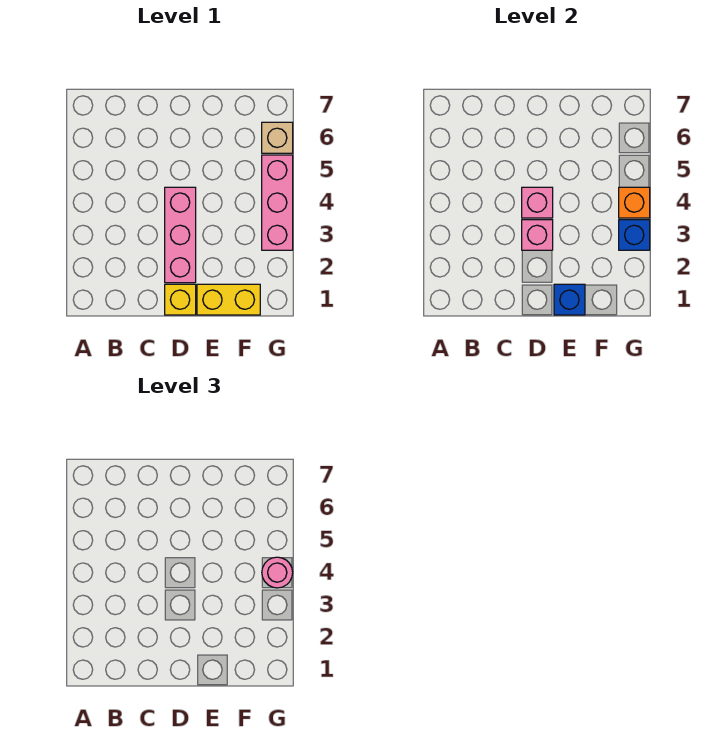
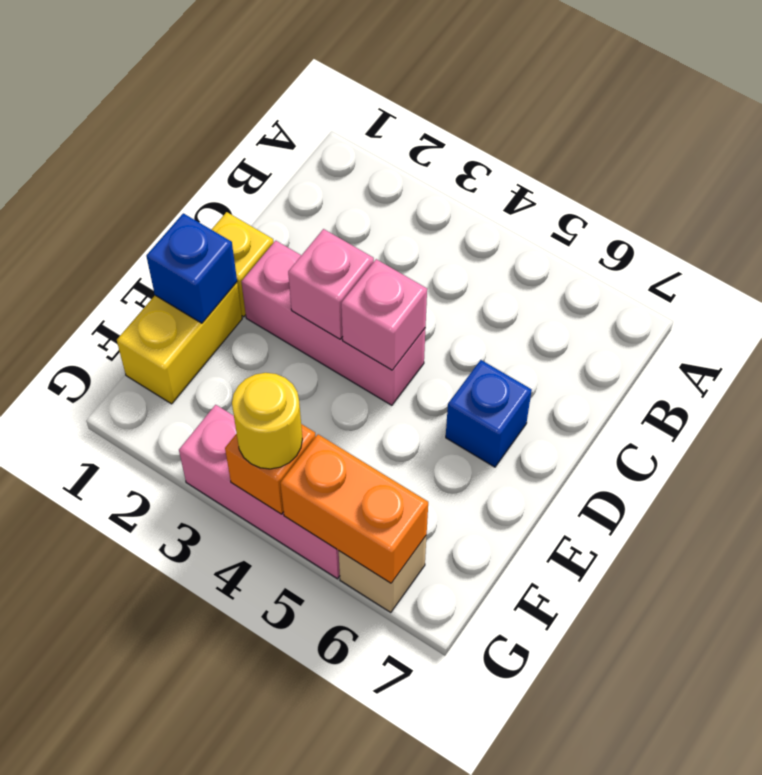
blue brick G3 level 2 -> blue brick D6 level 1
pink round brick G4 level 3 -> yellow round brick G4 level 3
none -> orange brick G5:G6 level 2

